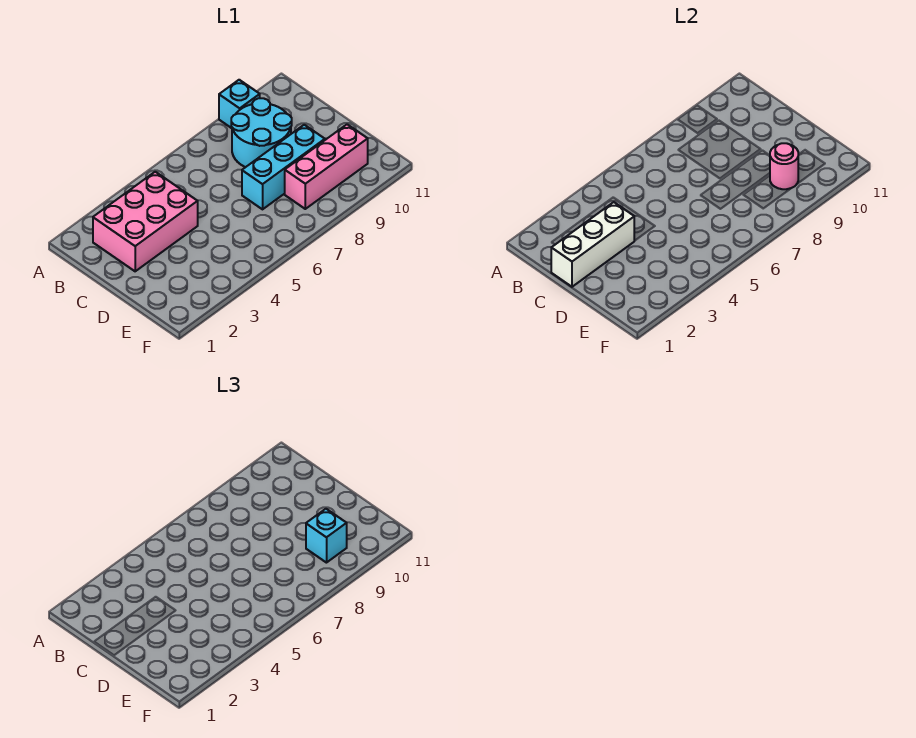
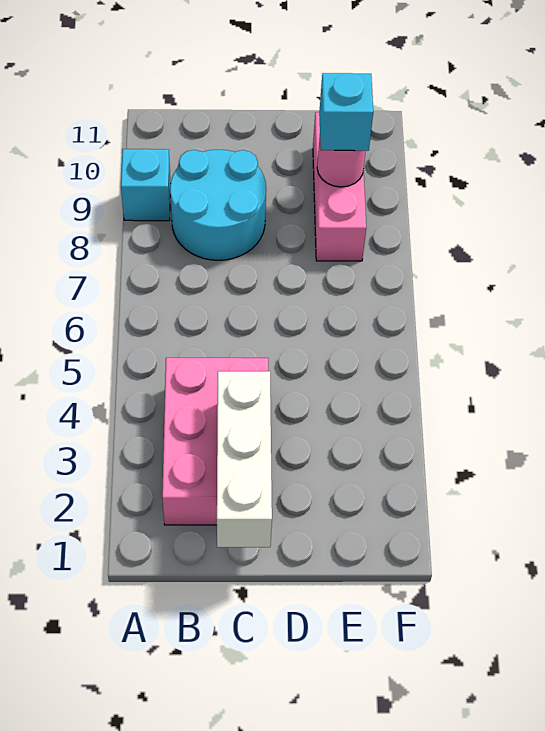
cyan brick D7:D9 level 1 -> none

